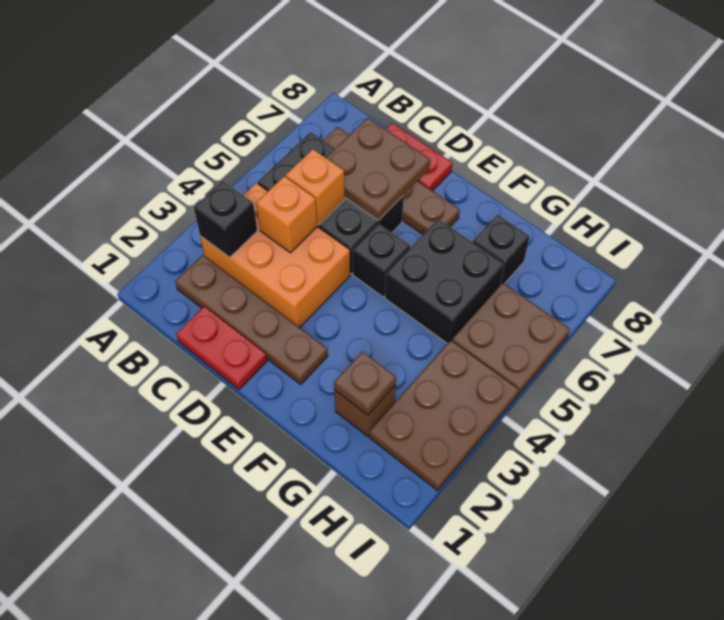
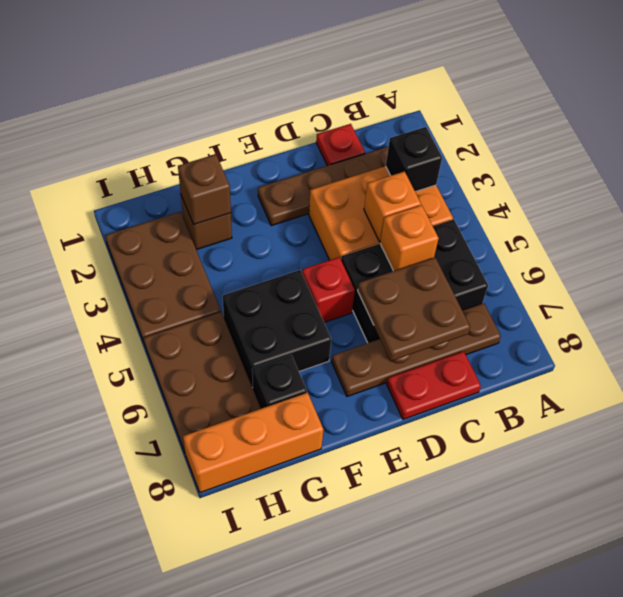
red plate C1:D1 level 1 -> red plate C1 level 1
black brick E5 level 1 -> red brick E5 level 1
brown plate G2 level 2 -> brown brick G2 level 2
none -> orange brick G8:I8 level 1
brown plate H5:I6 level 1 -> brown plate H5:I7 level 1

